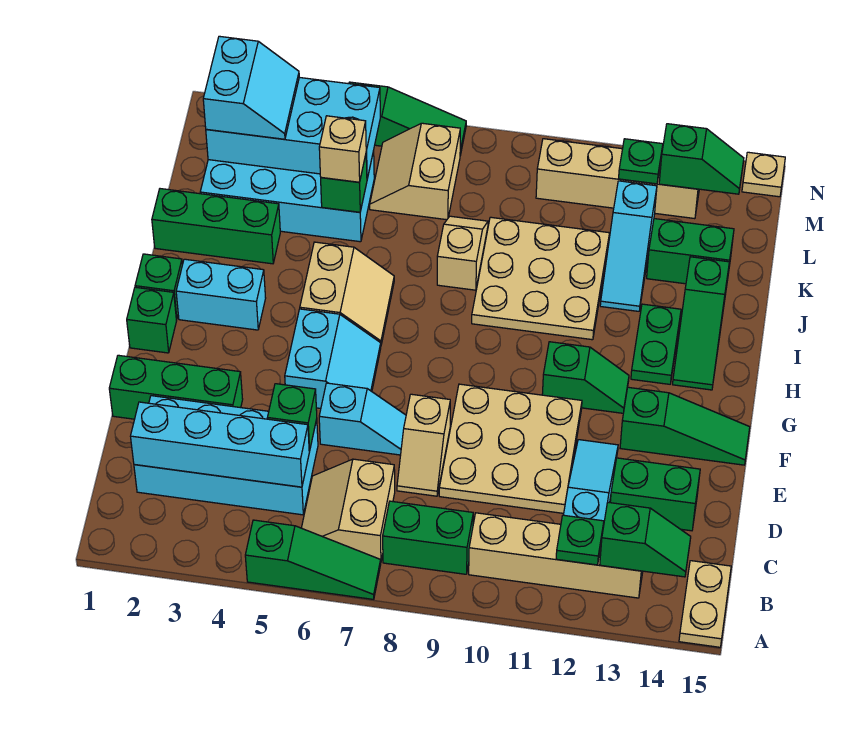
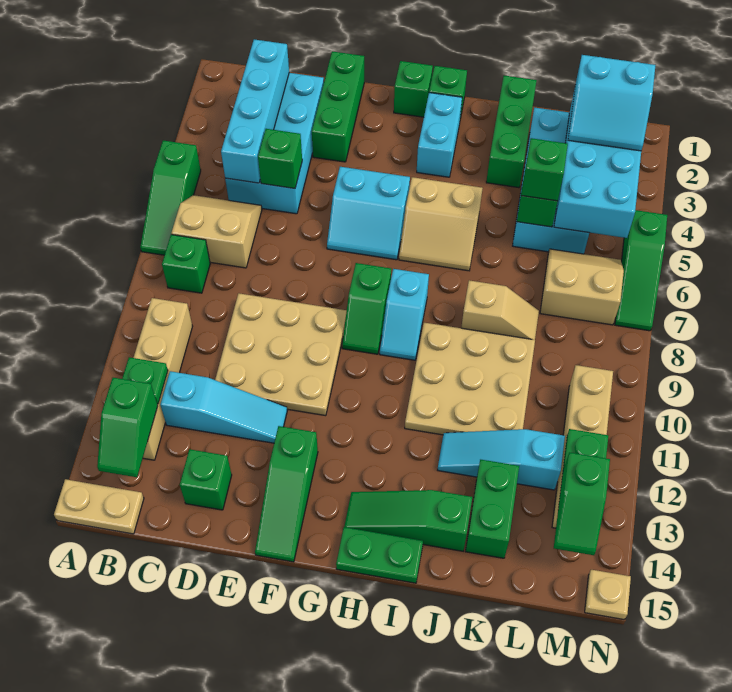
green brick B8:B9 level 1 -> green brick B8 level 1
tan slope D8:E8 level 1 top E -> none
green brick D13:D14 level 1 -> green brick D14 level 1
cyan slope E6:E7 level 1 top 6 -> cyan slope H8:H9 level 1 top 8
green slope G11:G12 level 1 top 11 -> green slope G8:G9 level 1 top 8
green plate H13:I13 level 1 -> green plate H15:I15 level 1
tan brick K5 level 3 -> green brick K5 level 3

